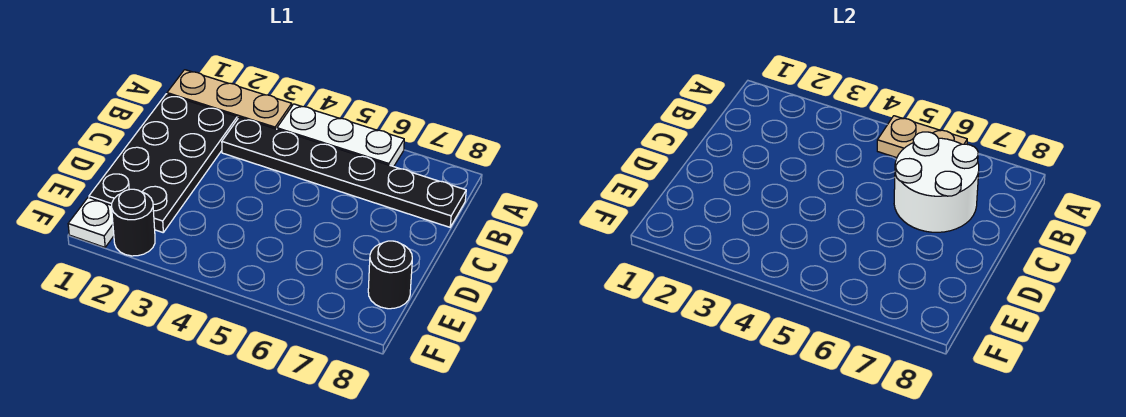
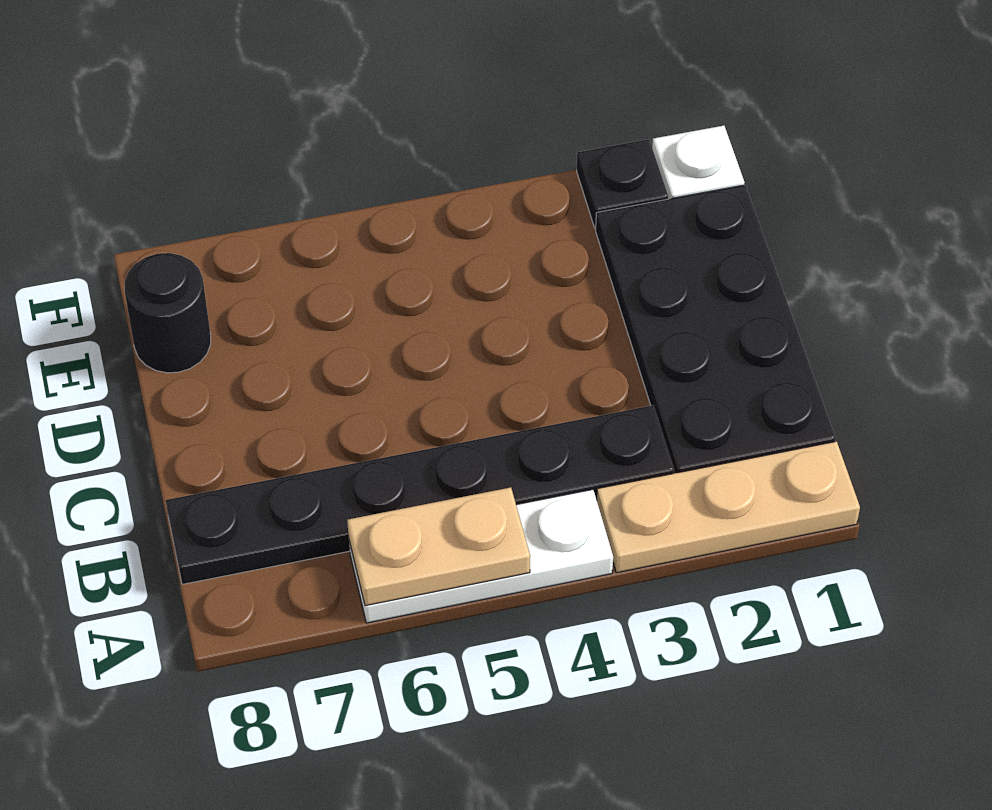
white round brick B6:C7 level 2 -> none
black round brick F2 level 1 -> black plate F2 level 1

